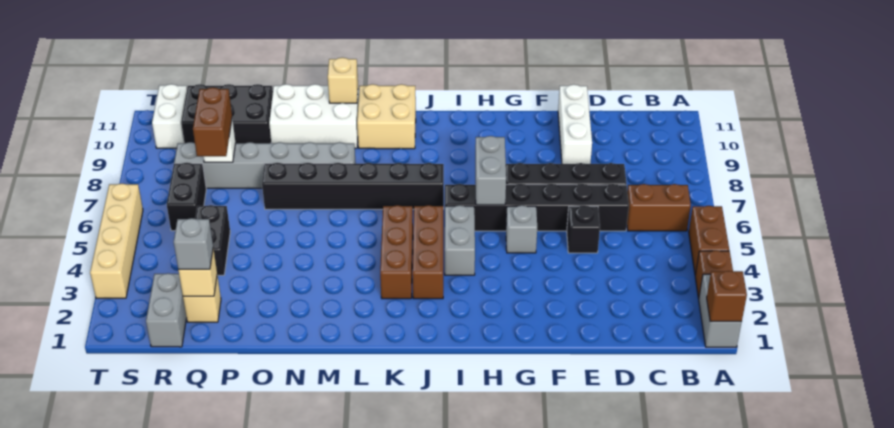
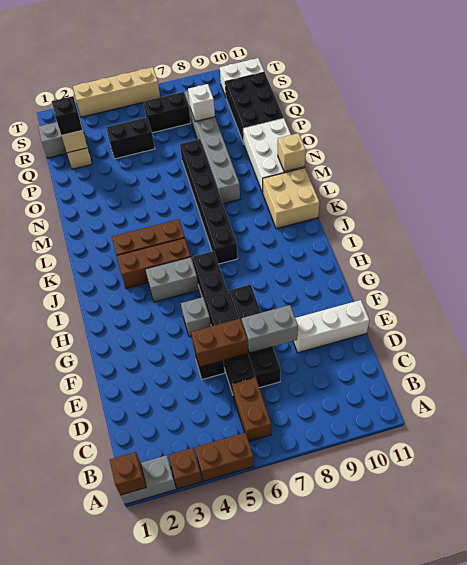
grey brick H6:H7 level 2 -> grey brick E7:E8 level 2
grey brick Q2 level 3 -> black brick Q2 level 3
brown brick Q7:Q8 level 3 -> brown brick E5:E6 level 2

